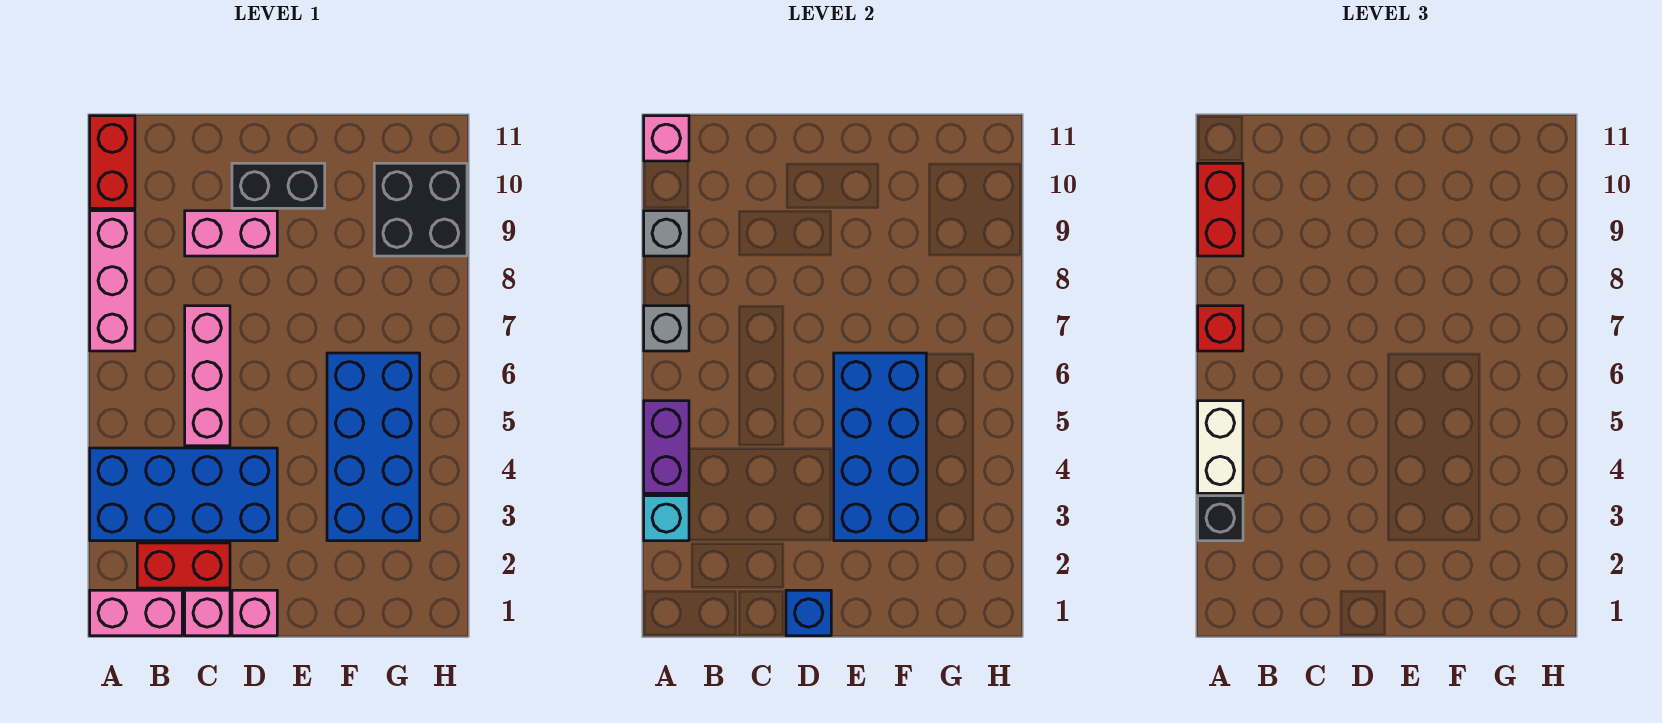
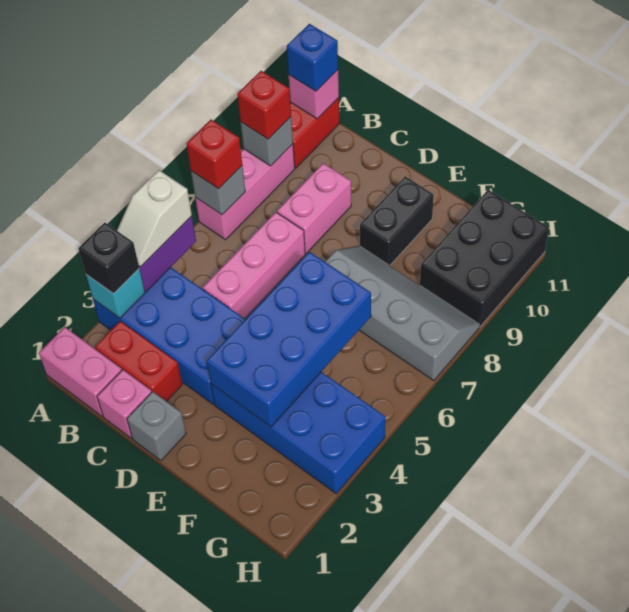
white brick A4:A5 level 3 -> white slope A4:A5 level 3 top 5
red brick A9:A10 level 3 -> red brick A9 level 3
pink brick C9:D9 level 1 -> pink brick C8:C9 level 1
pink brick D1 level 1 -> grey brick D1 level 1
blue brick D1 level 2 -> blue brick A11 level 3
black brick D10:E10 level 1 -> black brick E9:E10 level 1
none -> grey slope E7:H8 level 1 top 7
blue brick F3:G6 level 1 -> blue brick E3:H4 level 1
black brick G9:H10 level 1 -> black brick G9:H11 level 1

